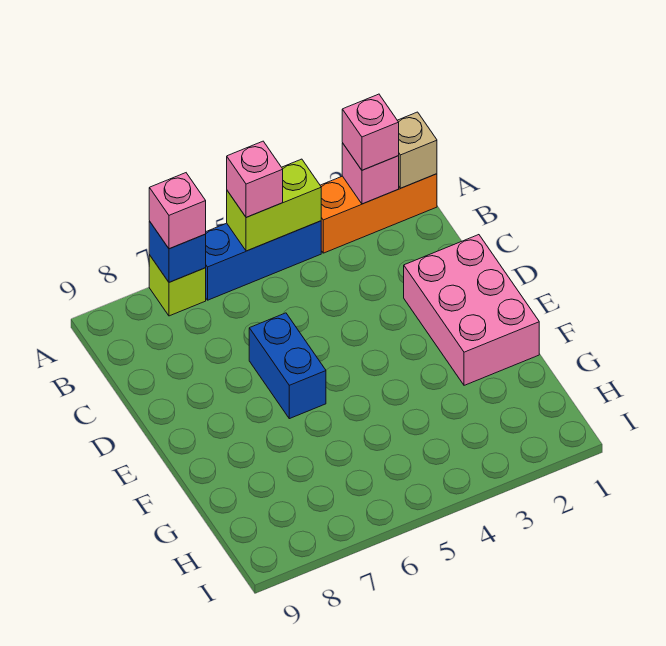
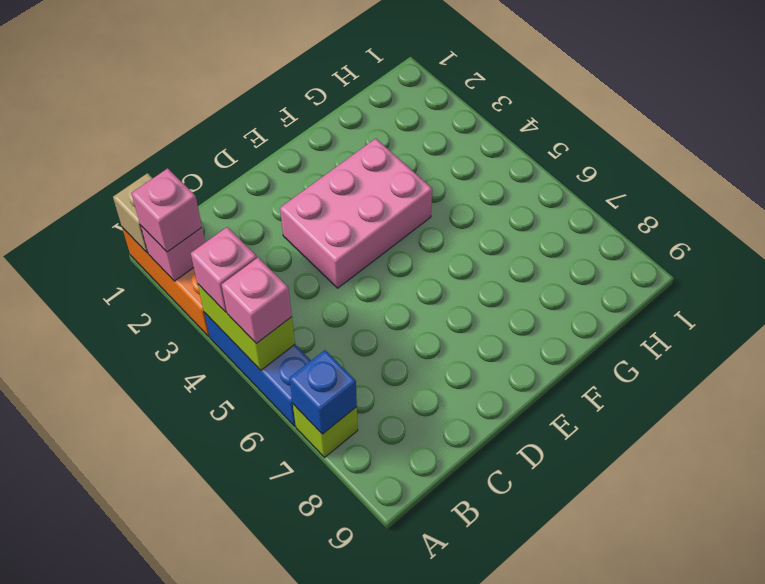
pink brick A7 level 3 -> pink brick A4 level 3
pink brick D1:F2 level 1 -> pink brick D3:F4 level 1
blue brick D6:E6 level 1 -> none

